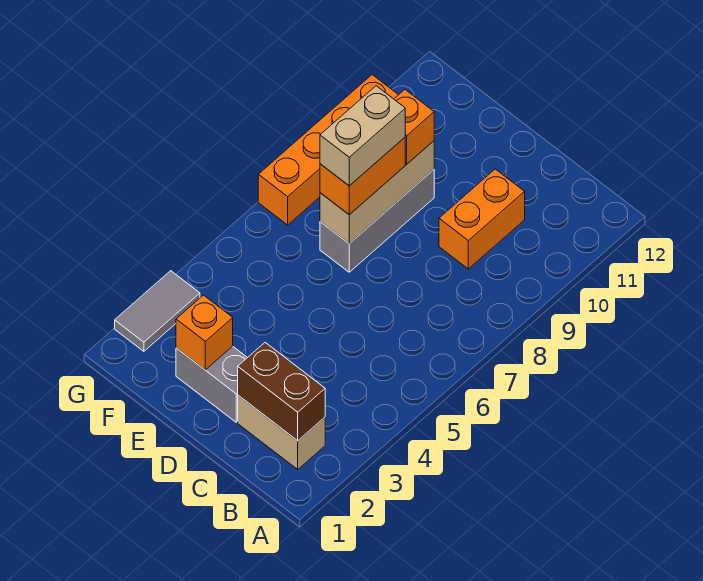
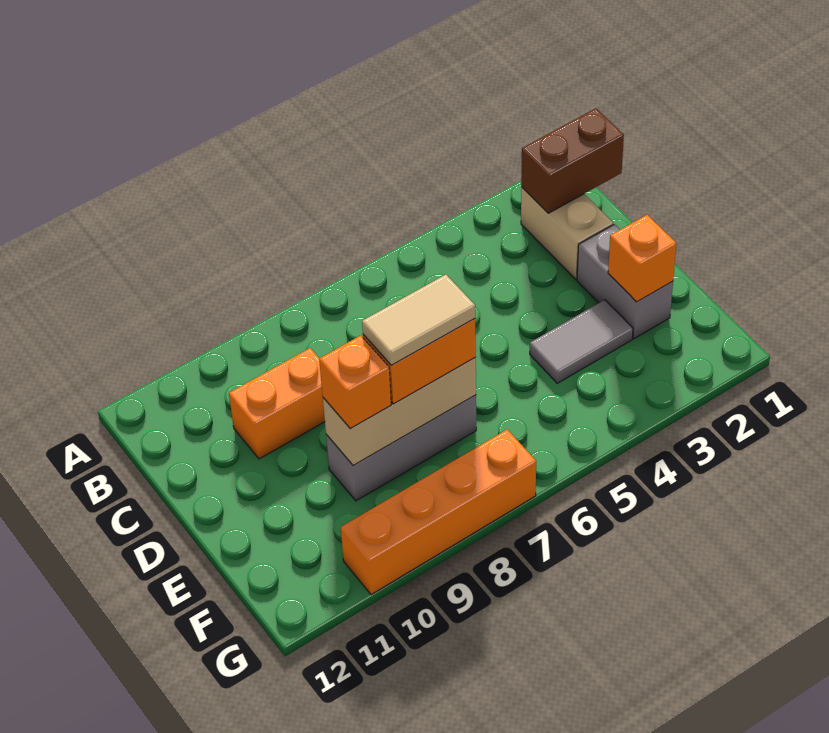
brown brick B2:C2 level 2 -> brown brick B1:B2 level 2
tan brick E7:E8 level 4 -> tan tile E7:E8 level 4
grey tile G2:G3 level 1 -> grey tile E3:E4 level 1

